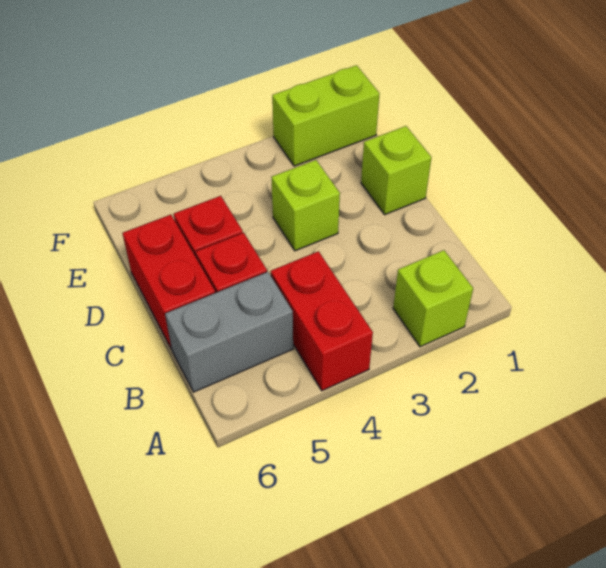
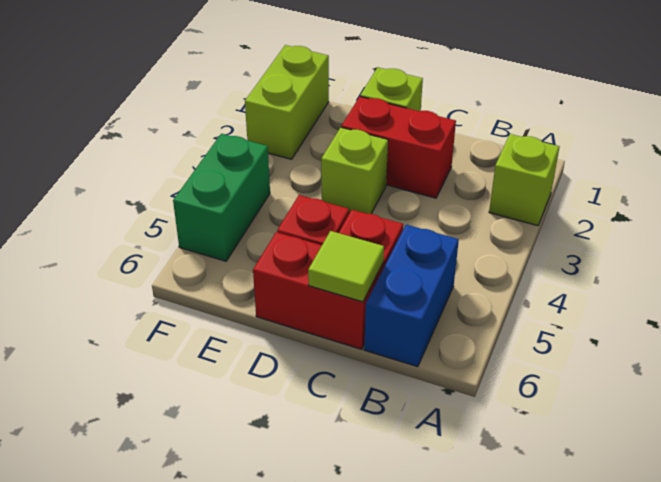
red brick A4:B4 level 1 -> red brick C2:D2 level 1
grey brick B5:B6 level 1 -> blue brick B5:B6 level 1
none -> lime tile C6 level 2
none -> green brick F4:F5 level 1

